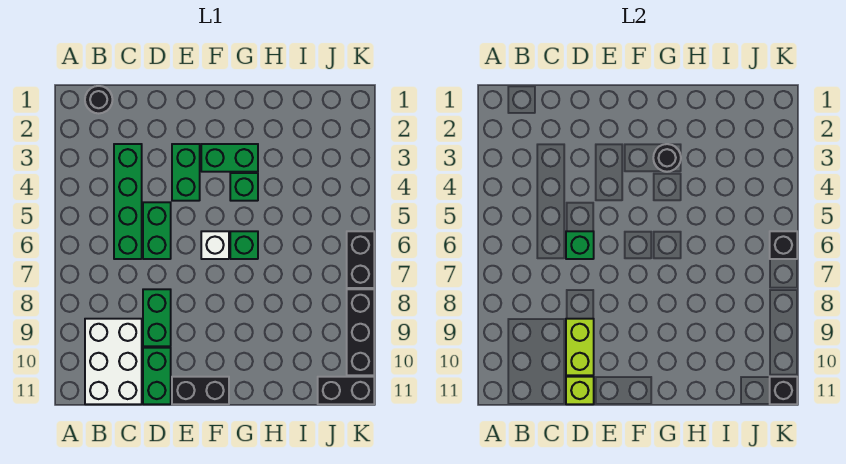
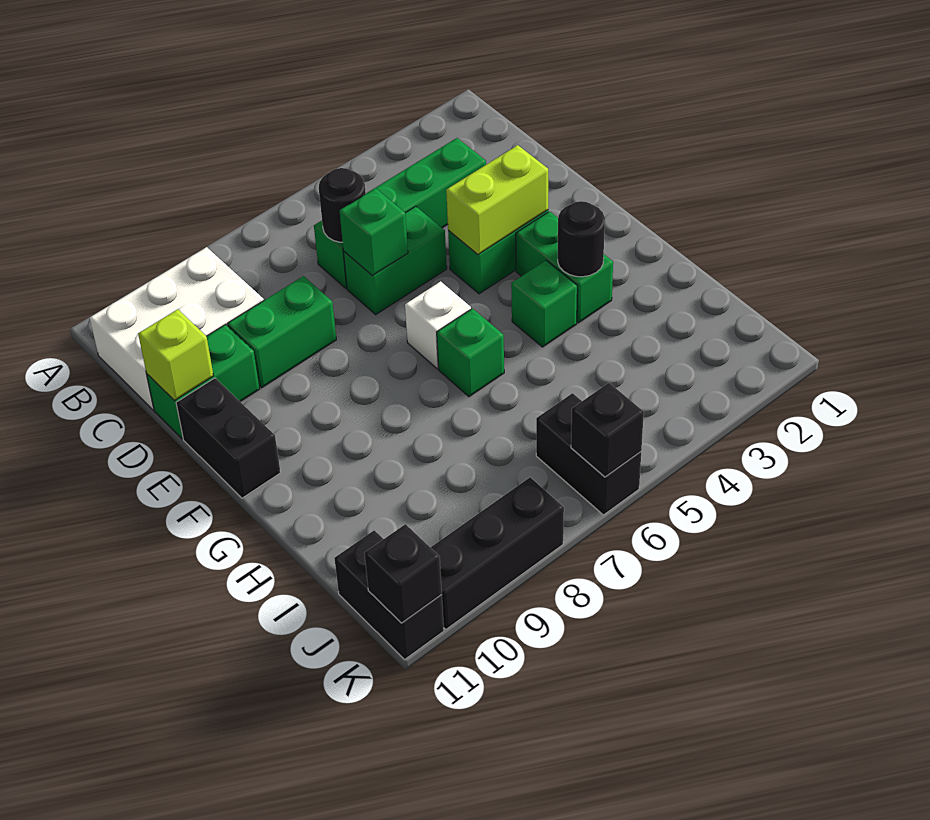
black round brick B1 level 1 -> black round brick C6 level 2
lime brick D9:D10 level 2 -> lime brick E3:E4 level 2
black brick K6:K7 level 1 -> black brick J6:K6 level 1

